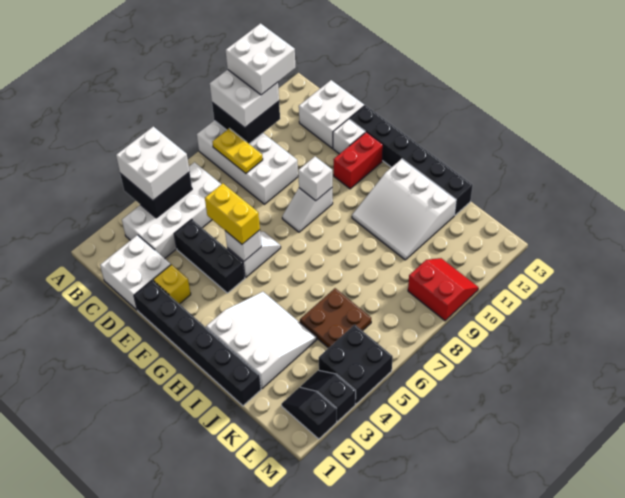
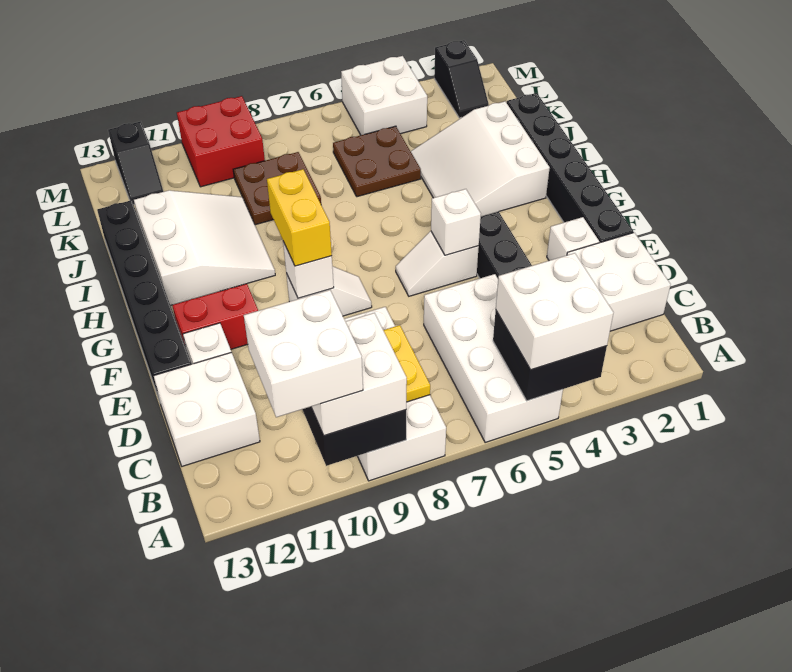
white brick B3:C6 level 1 -> white brick A5:D6 level 1
yellow brick E2 level 1 -> white brick E2 level 1
yellow brick E5:F5 level 3 -> yellow brick F9:G9 level 3
none -> brown plate J8:K9 level 1
black slope L3:M3 level 1 top M -> black slope L12:M12 level 1 top M
black brick L4:M5 level 1 -> white brick L4:M5 level 1
red slope L9:M10 level 1 top 9 -> red brick L9:M10 level 1

